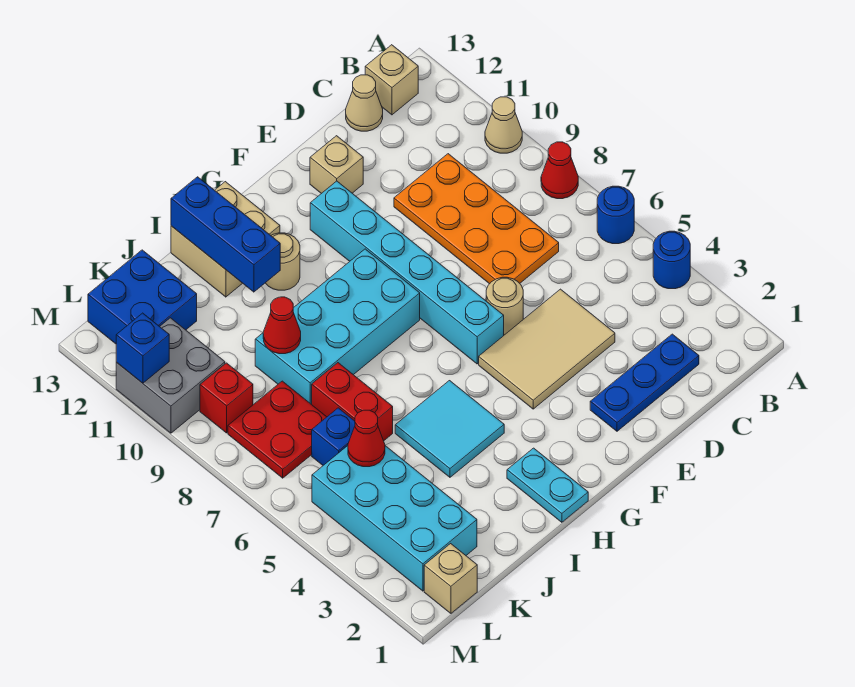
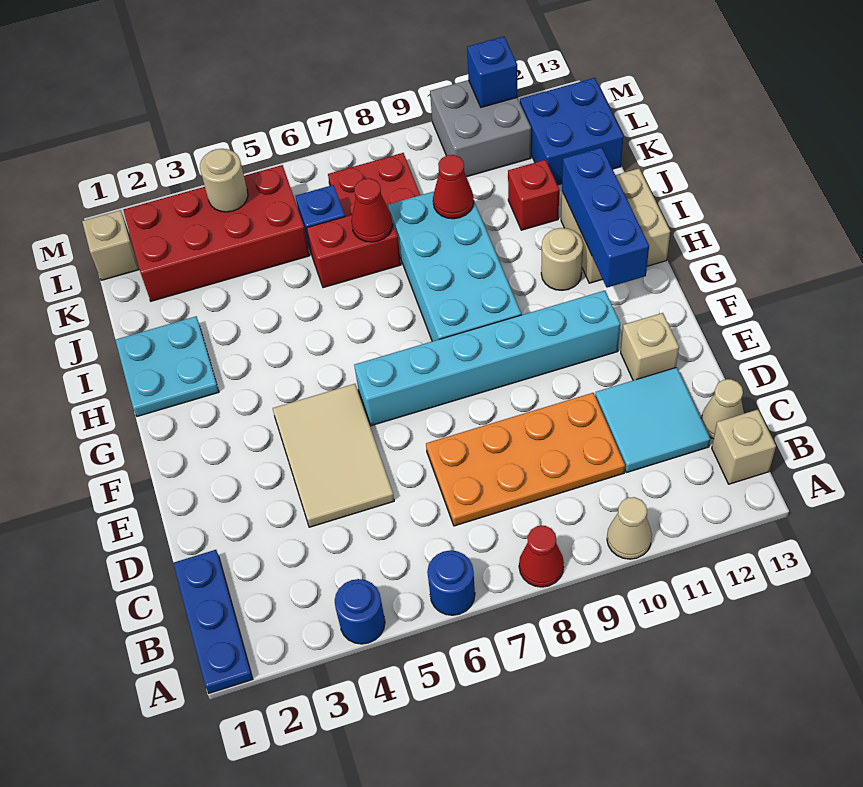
blue plate C2:E2 level 1 -> blue plate A1:C1 level 1
tan round brick E6 level 1 -> tan round brick L4 level 2
cyan plate H1:H2 level 1 -> cyan plate H1:I2 level 1
cyan tile H4:I5 level 1 -> cyan tile C11:D12 level 1
blue brick I11:I13 level 2 -> blue brick G12:I12 level 2
cyan brick K2:L5 level 1 -> red brick K2:L5 level 1
red cone K5 level 2 -> red cone J7 level 2
red brick L9 level 1 -> red brick J11 level 1

